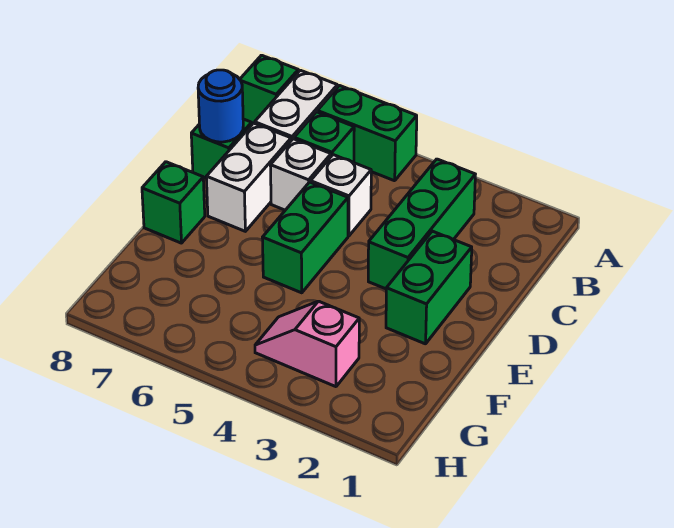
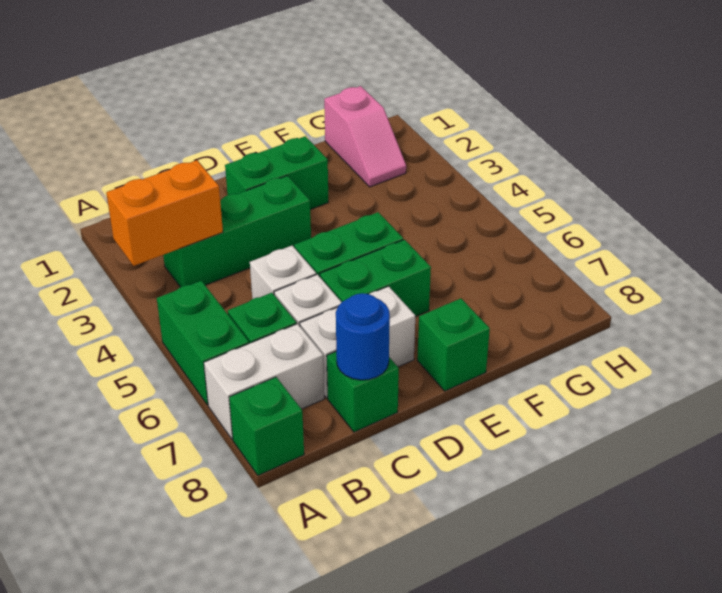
none -> orange brick A3:B3 level 2
none -> green brick D6:E6 level 1
pink slope G3:G4 level 1 top 3 -> pink slope G1:G2 level 1 top 1

